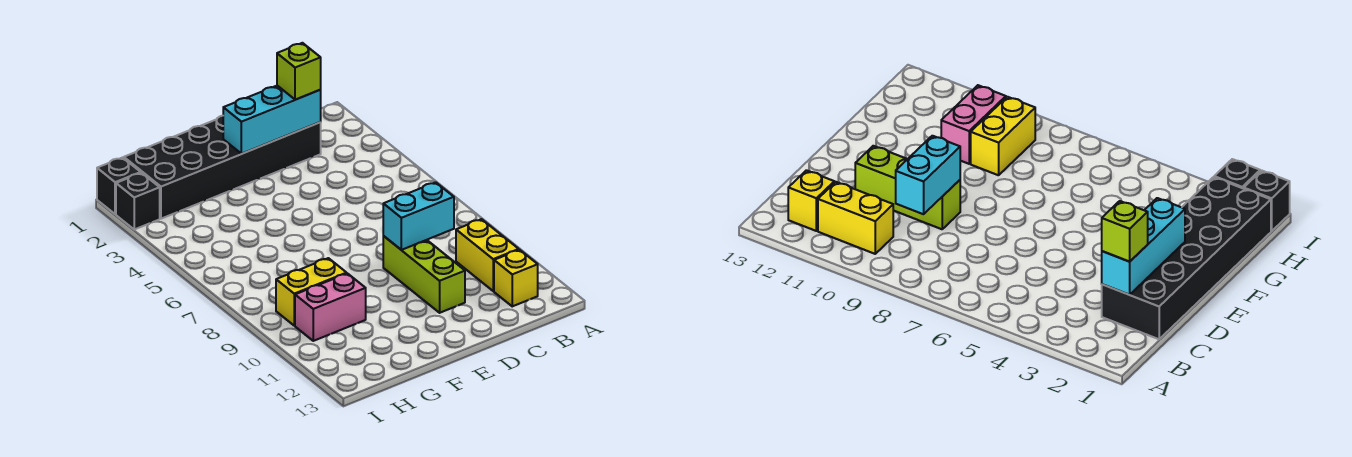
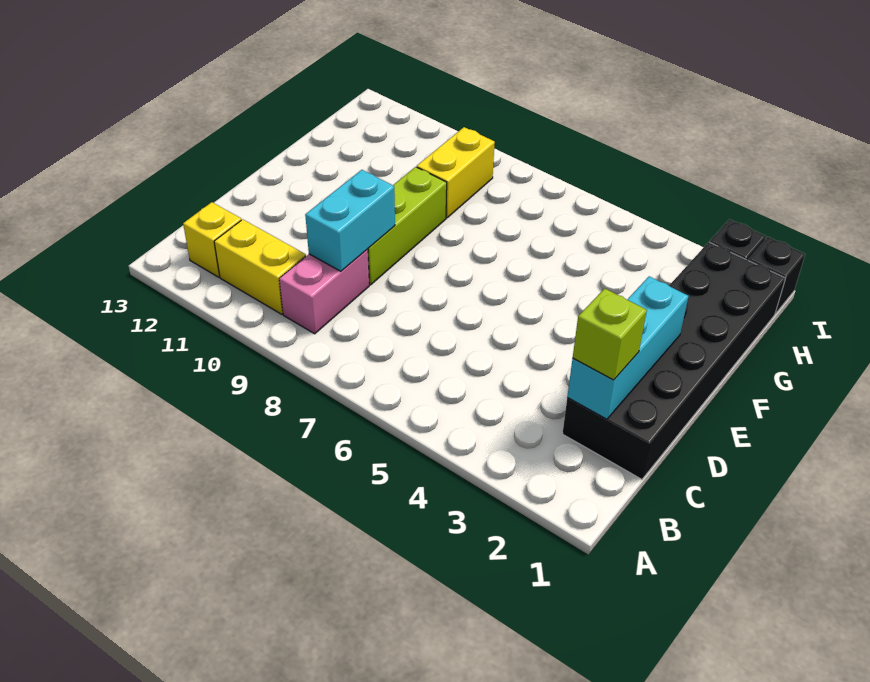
lime brick D9:D11 level 1 -> lime brick D9:F9 level 1
pink brick G10:H10 level 1 -> pink brick B9:C9 level 1

